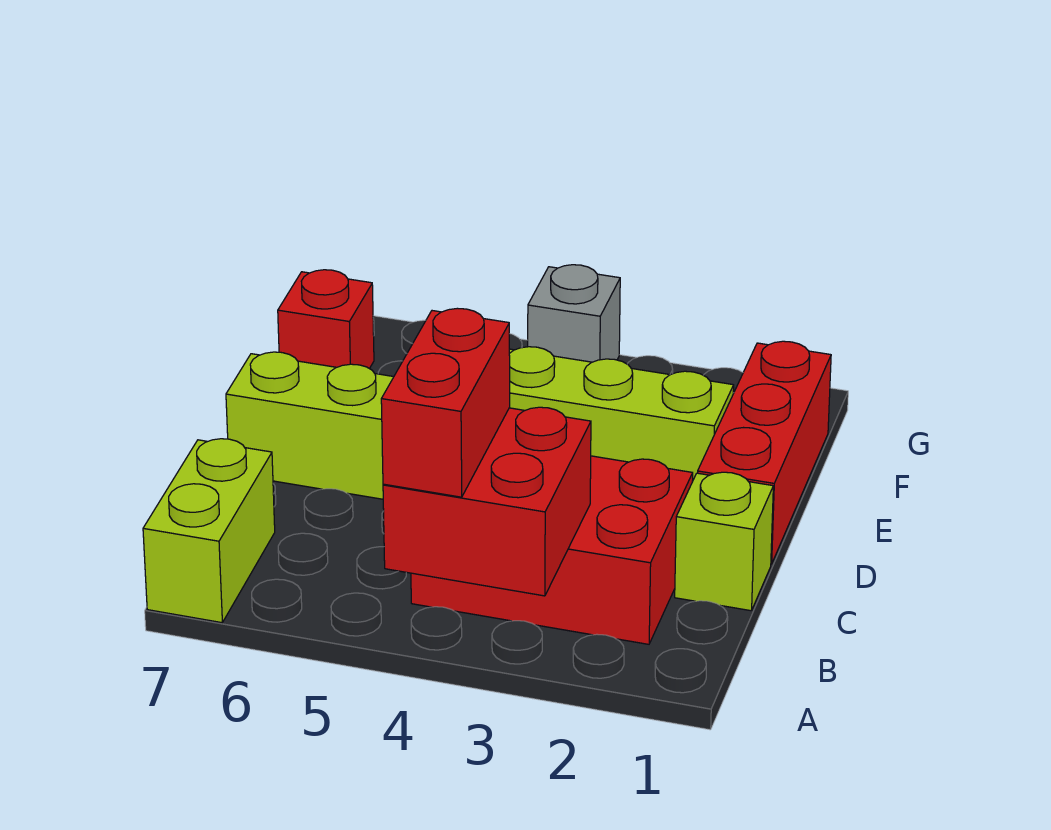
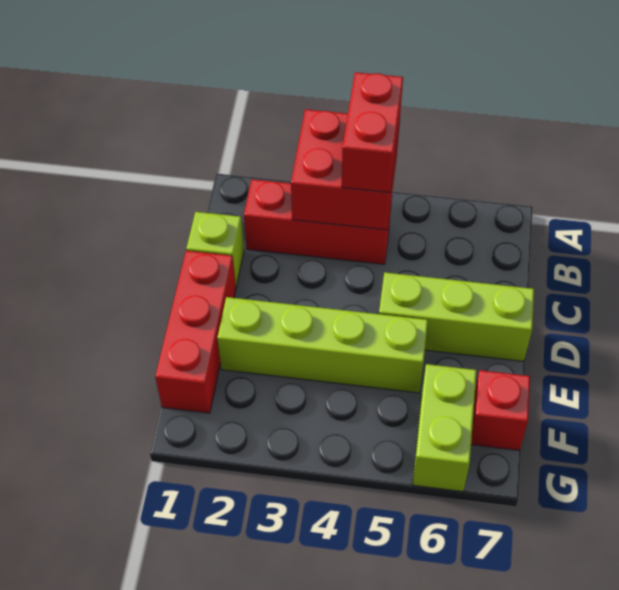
lime brick A7:B7 level 1 -> lime brick F6:G6 level 1
red brick B2:C4 level 1 -> red brick B2:B4 level 1
grey brick G4 level 1 -> none

